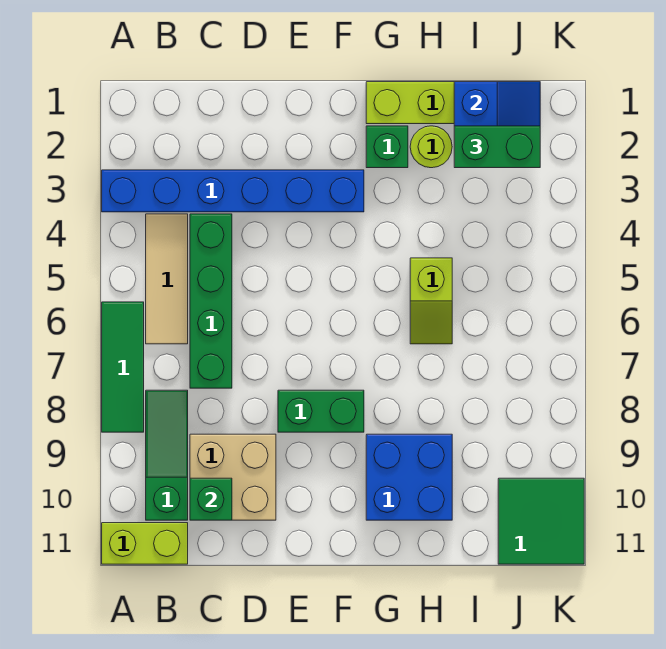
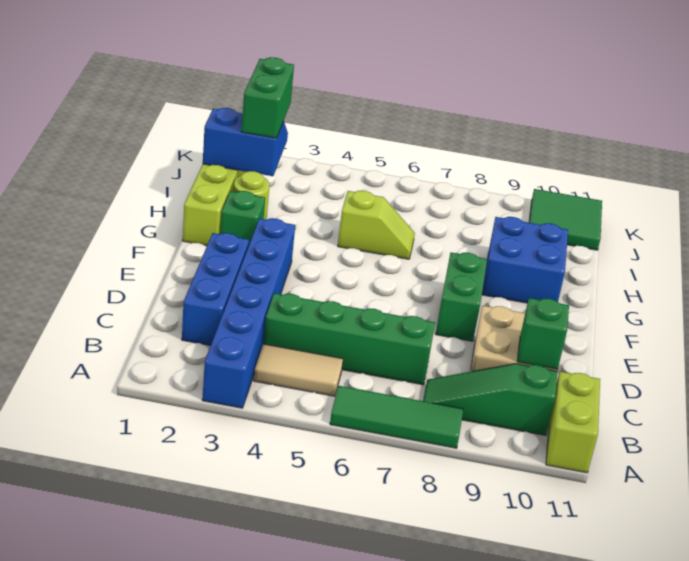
tan tile B4:B6 level 1 -> tan tile B4:B5 level 1
none -> blue brick C2:E2 level 1

